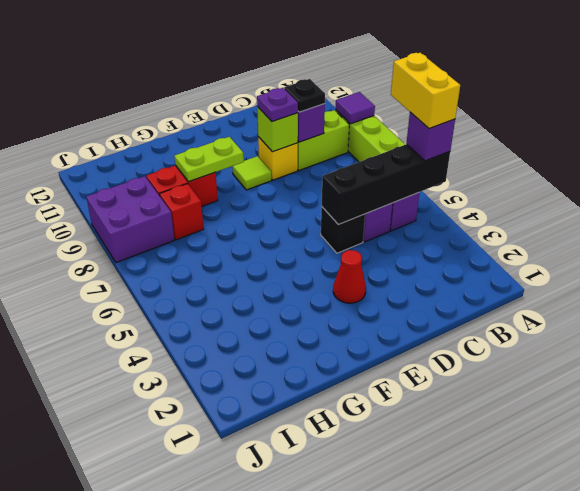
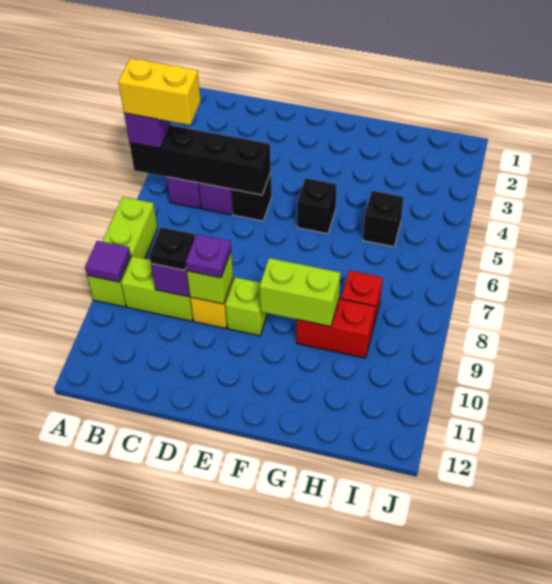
yellow brick A5:A6 level 4 -> yellow brick A5:B5 level 4
red cone E3 level 1 -> none
lime tile E9 level 1 -> lime brick E9 level 1
none -> black brick F5 level 1
lime plate F9:G9 level 2 -> lime brick F9:G9 level 2
none -> black brick H5 level 1
purple brick I8:J9 level 1 -> none

